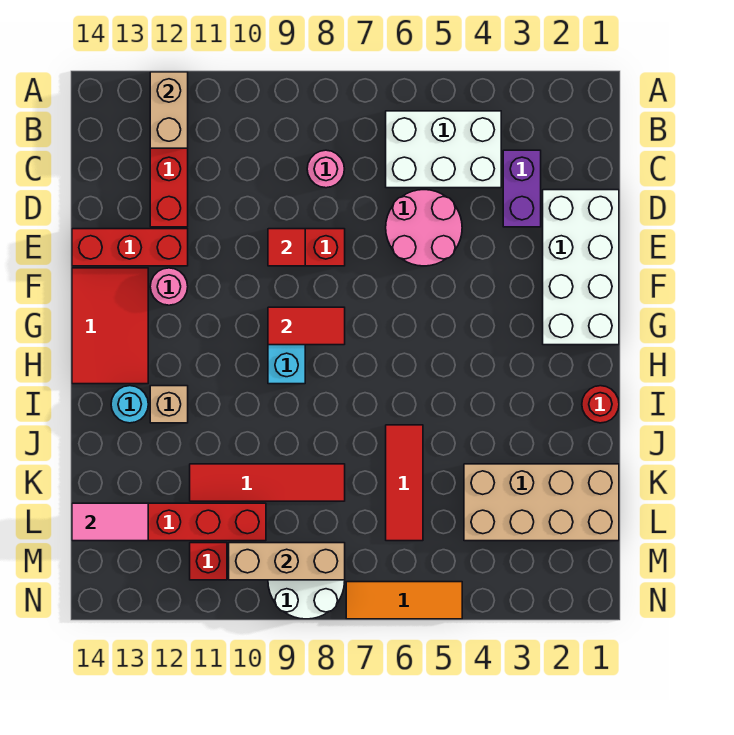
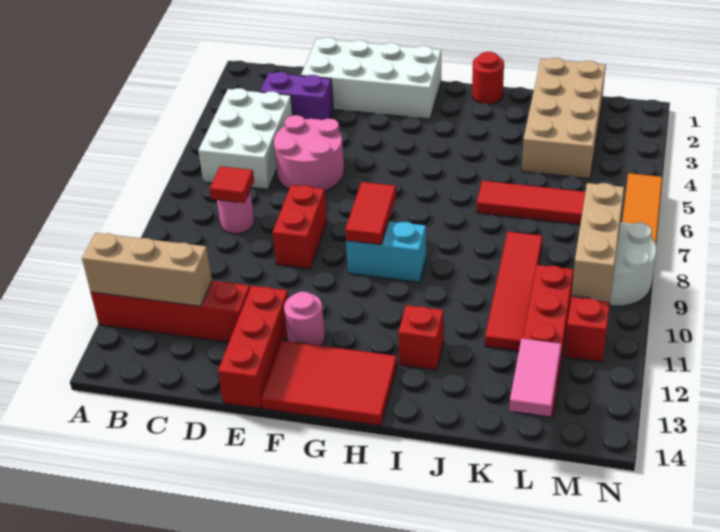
tan brick A12:B12 level 2 -> tan brick A12:C12 level 2
red tile E9 level 2 -> red tile C8 level 2
tan brick I12 level 1 -> red brick I12 level 1
cyan round brick I13 level 1 -> none

